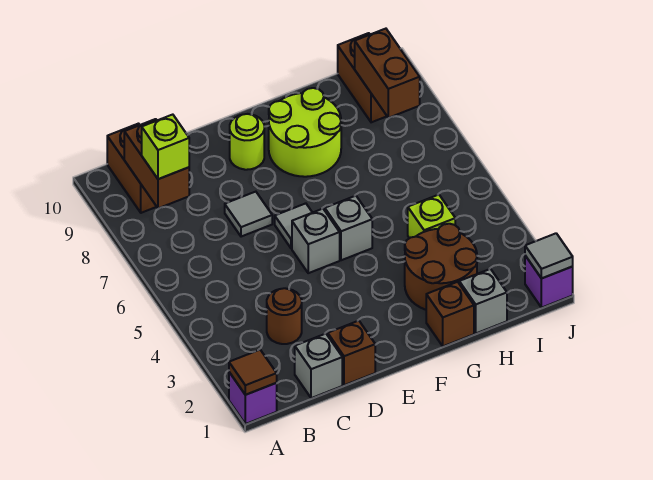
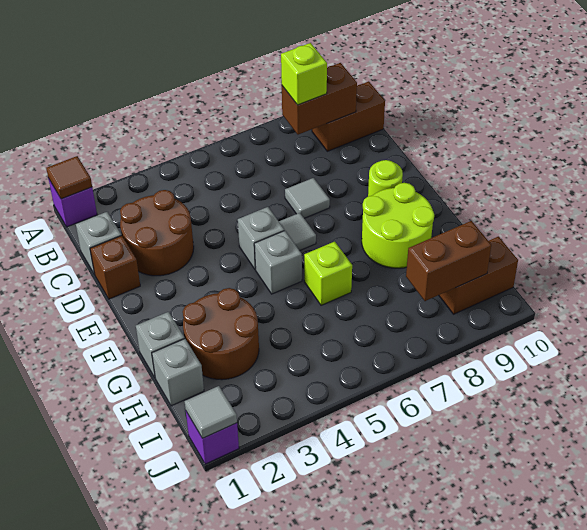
brown round brick C3 level 1 -> brown round brick C2:D3 level 1
brown brick G1 level 1 -> grey brick G1 level 1
lime brick H4 level 1 -> lime brick G6 level 1

